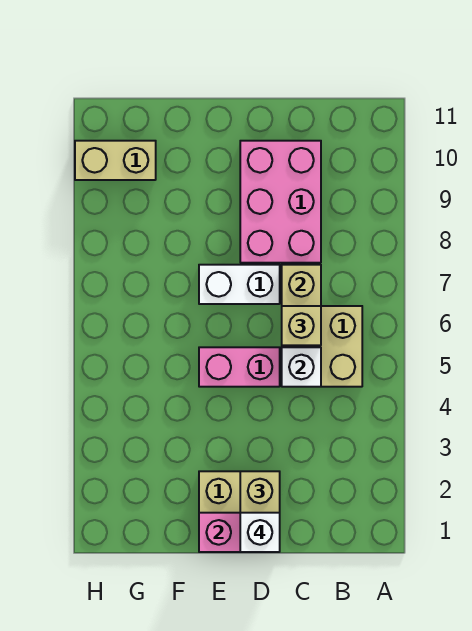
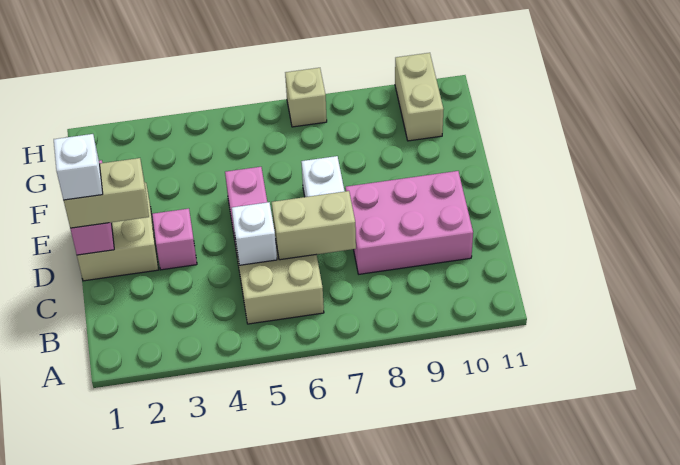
tan brick C6 level 3 -> tan brick H7 level 1
none -> pink brick D3 level 1

